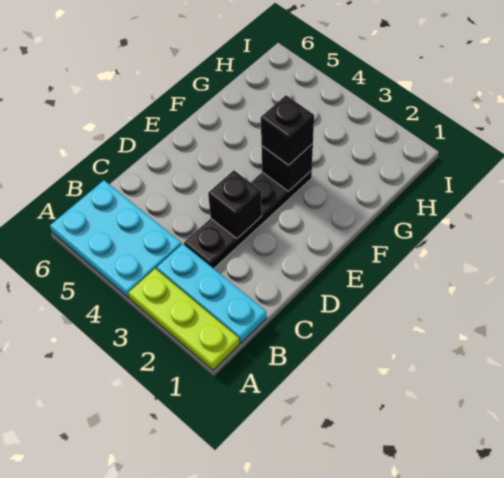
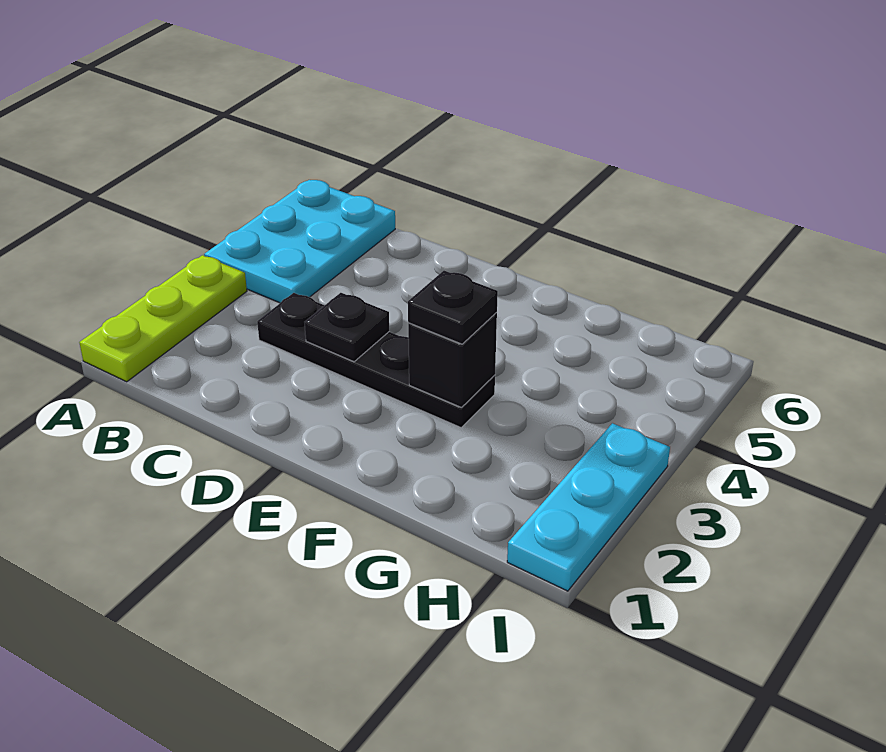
cyan plate B1:B3 level 1 -> cyan plate I1:I3 level 1
black brick D3 level 2 -> black plate D3 level 2
black brick F3 level 3 -> black plate F3 level 3

